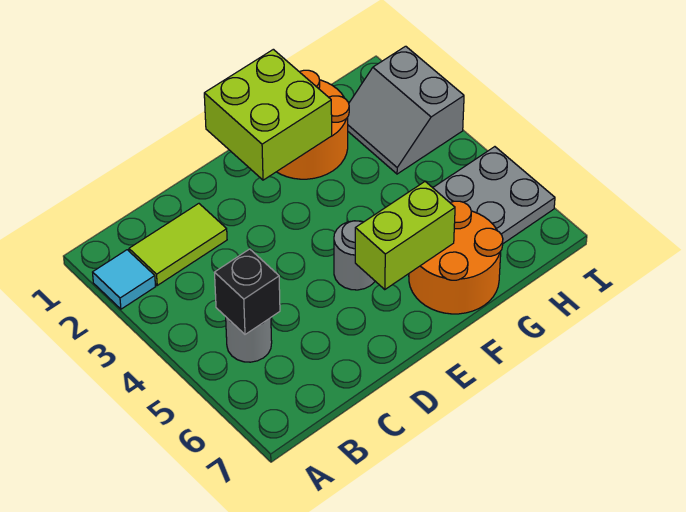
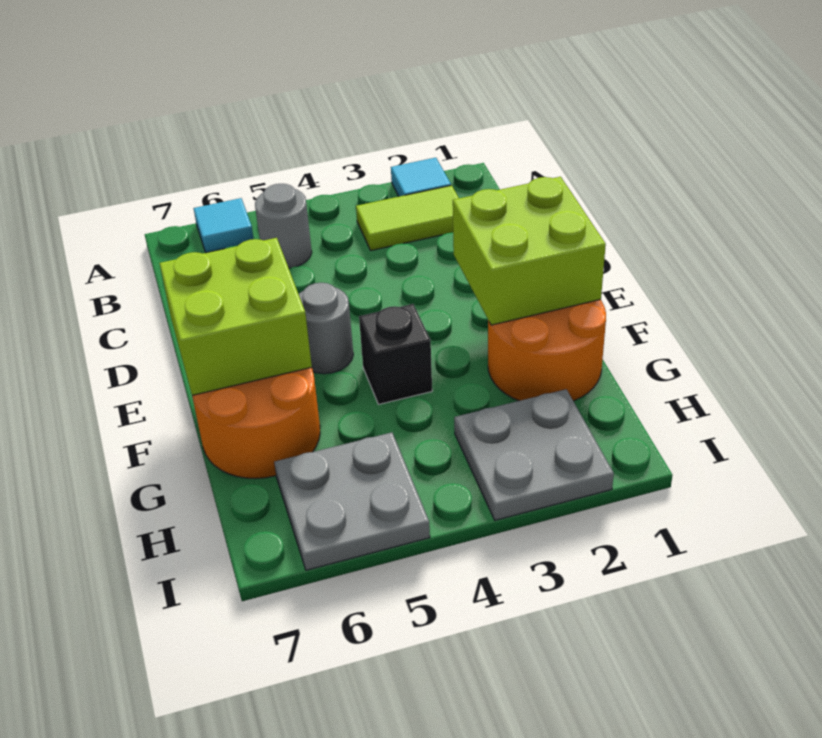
none -> cyan tile A6 level 1
lime tile B2:C2 level 1 -> lime tile B2:B3 level 1
black brick B5 level 2 -> black brick F4 level 1
lime brick E6:F6 level 2 -> lime brick E6:F7 level 2
grey slope H2:I3 level 1 top I -> grey plate H2:I3 level 1

